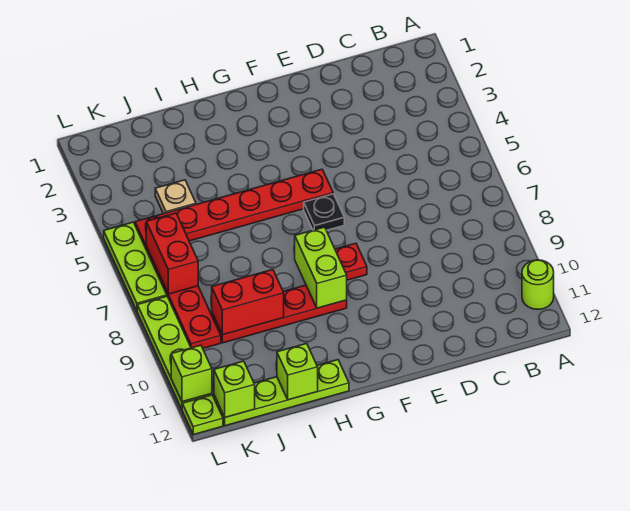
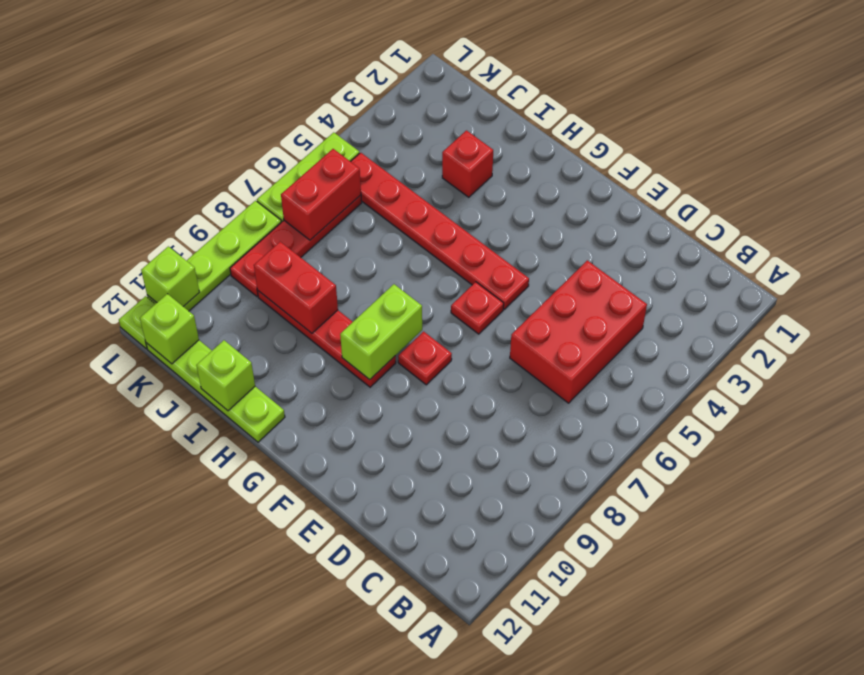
lime round brick A11 level 1 -> none
none -> red brick C4:D6 level 1
black plate F6 level 1 -> red plate F6 level 1
none -> red brick I3 level 1
tan plate J4 level 1 -> none

